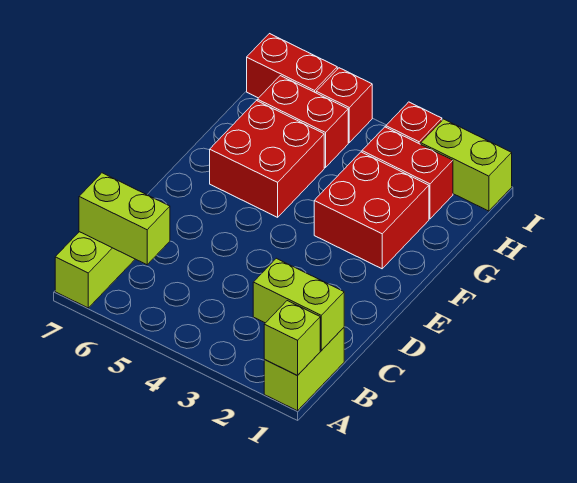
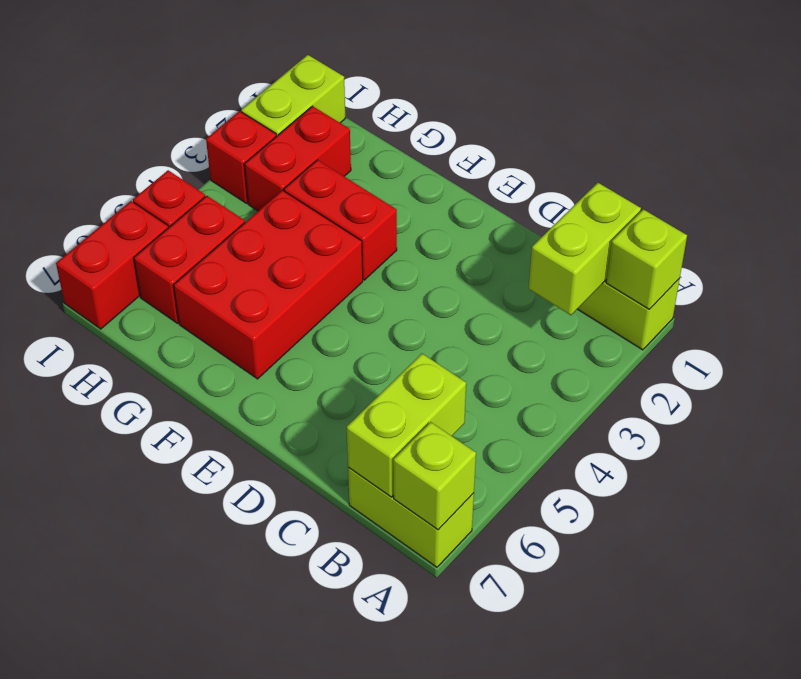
none -> lime brick A7 level 2
red brick F2:G3 level 1 -> red brick F3:G3 level 1
red brick F5:G6 level 1 -> red brick F4:G6 level 1

